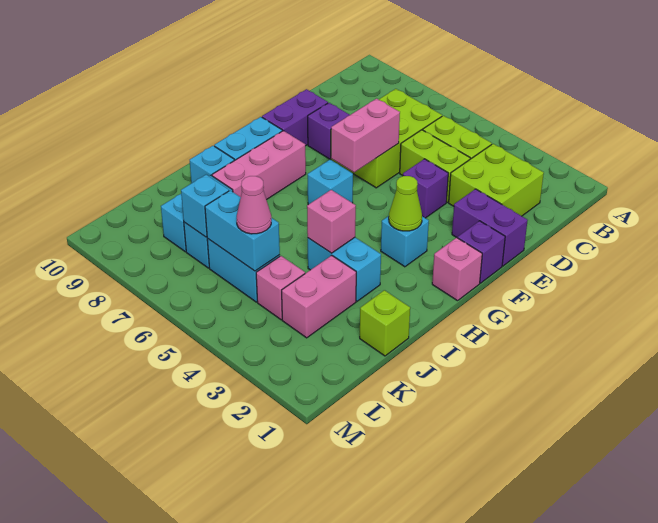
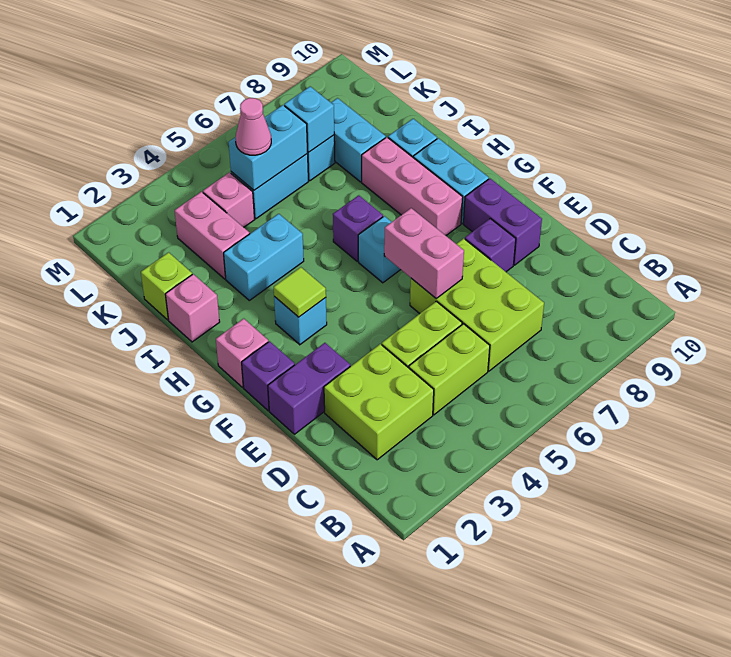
purple brick E4 level 1 -> purple brick H6 level 1
lime cone G3 level 2 -> lime tile G3 level 2
pink brick I4 level 2 -> pink brick I1 level 1

